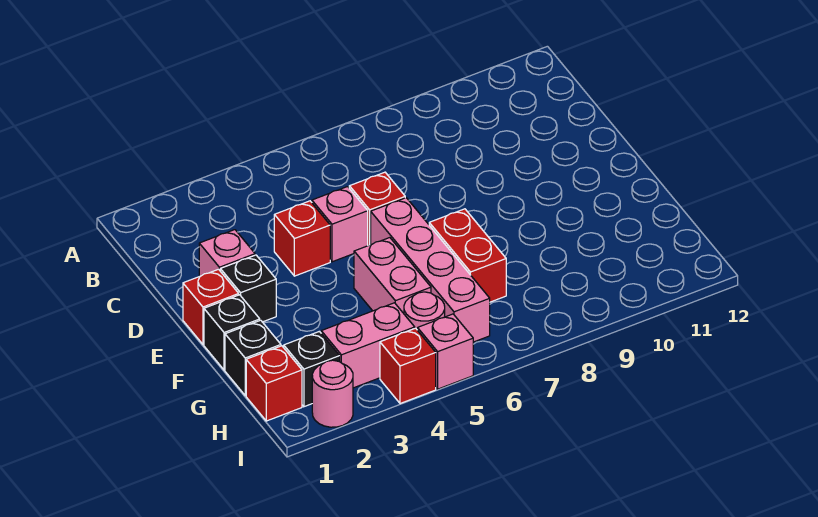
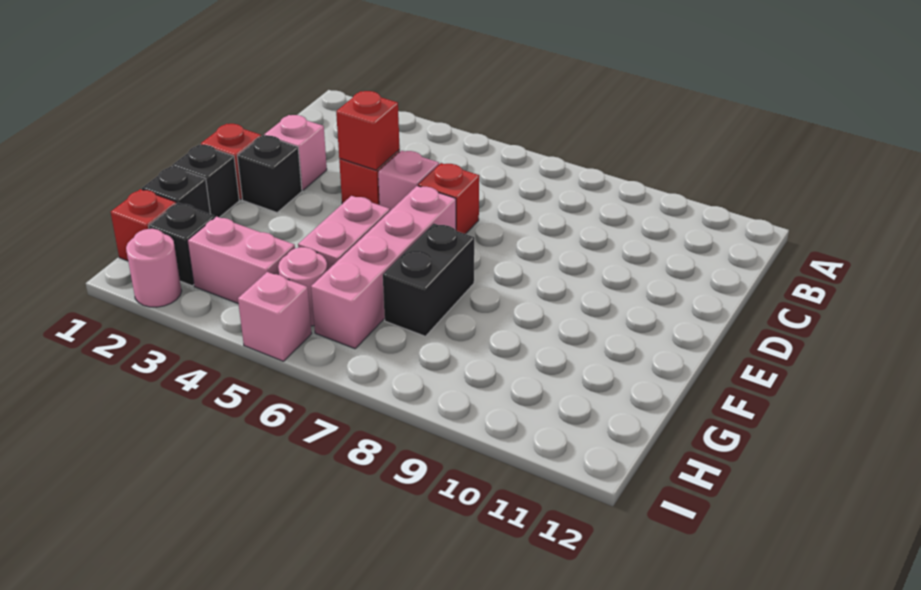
red brick F7:G7 level 1 -> black brick F7:G7 level 1
red brick I4 level 1 -> red brick D4 level 2

